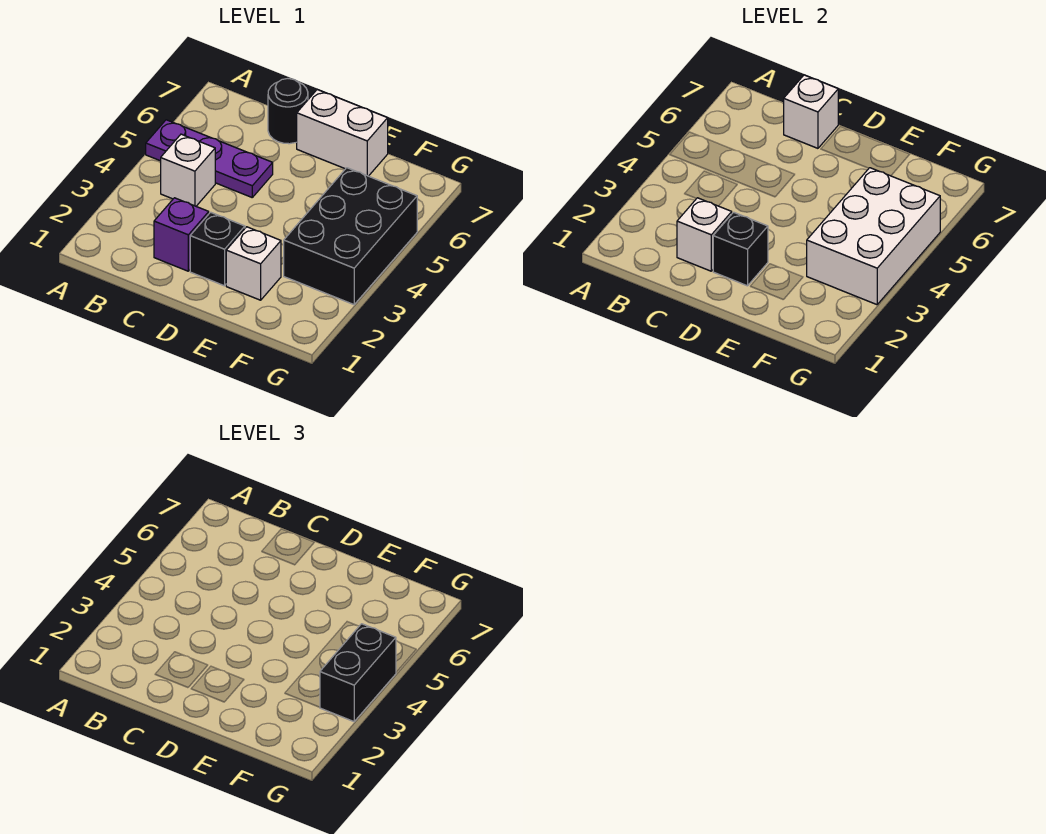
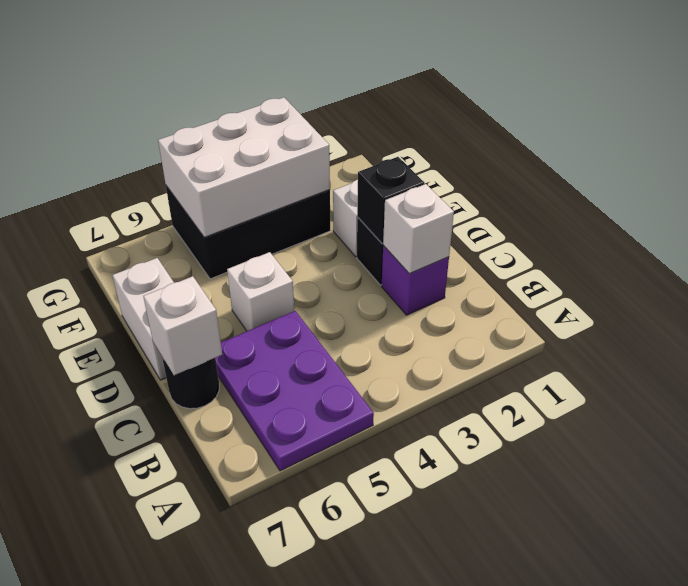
purple plate A5:C5 level 1 -> purple plate A5:C6 level 1
white brick B4 level 1 -> white brick D5 level 1
black brick G3:G4 level 3 -> none

